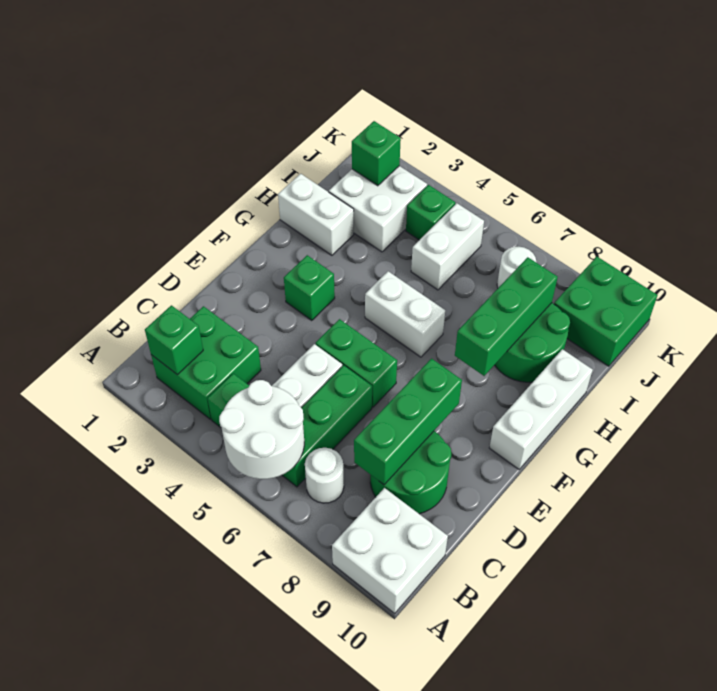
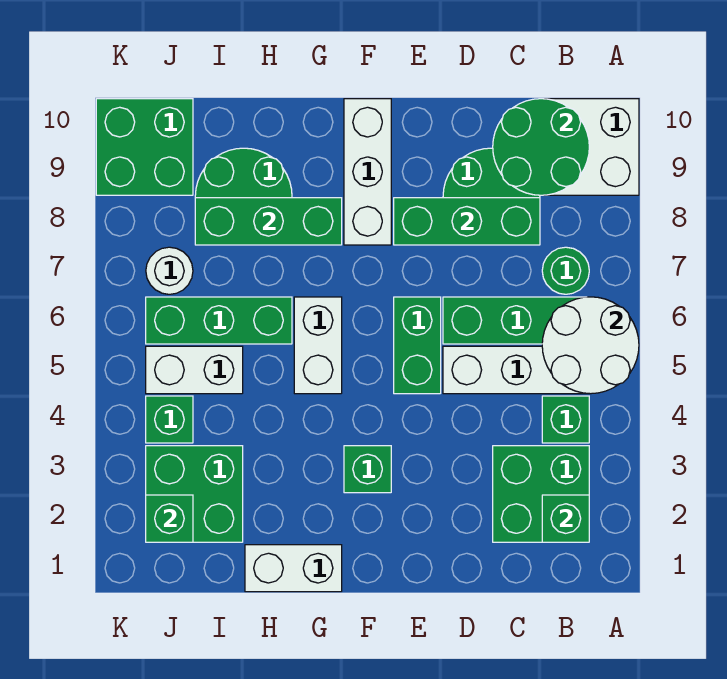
white round brick B7 level 1 -> green round brick B7 level 1
none -> green round brick B9:C10 level 2
white brick F10:H10 level 1 -> white brick F8:F10 level 1
white brick H1:H2 level 1 -> white brick G1:H1 level 1
none -> green brick H6:J6 level 1
white brick I2:J3 level 1 -> green brick I2:J3 level 1

